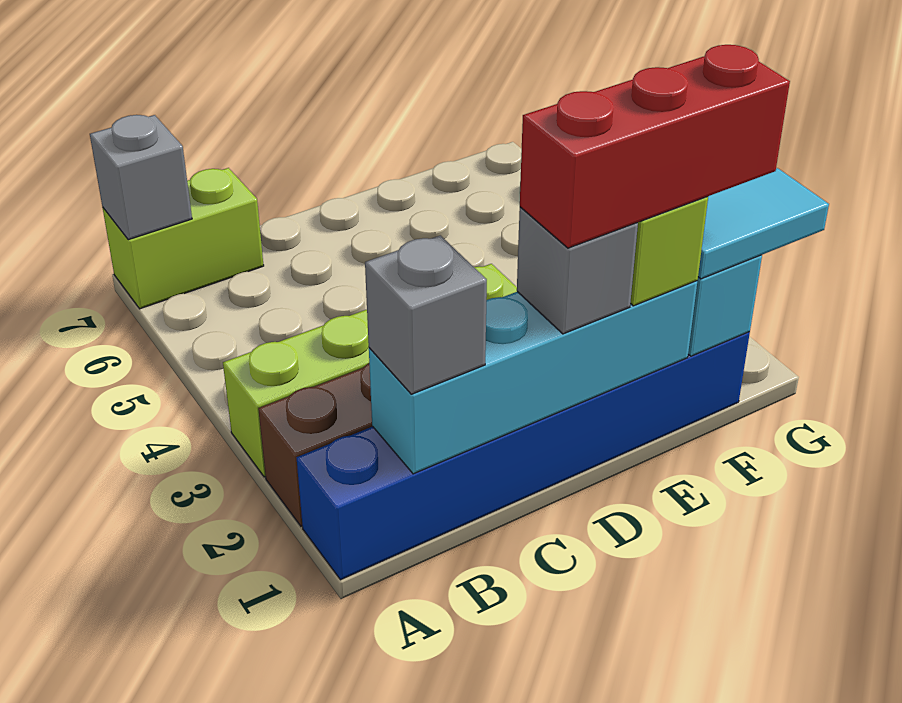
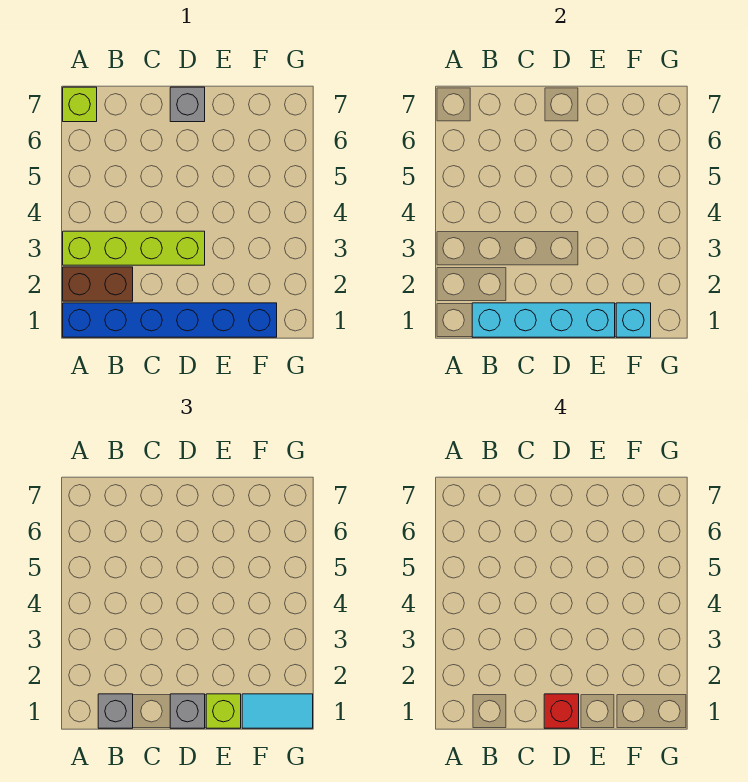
lime brick A7:B7 level 1 -> lime brick A7 level 1
grey brick A7 level 2 -> grey brick D7 level 1
red brick D1:F1 level 4 -> red brick D1 level 4

